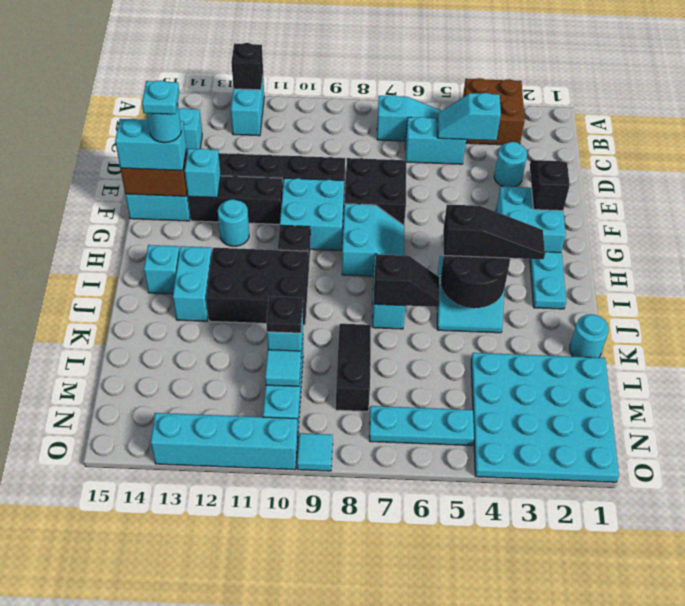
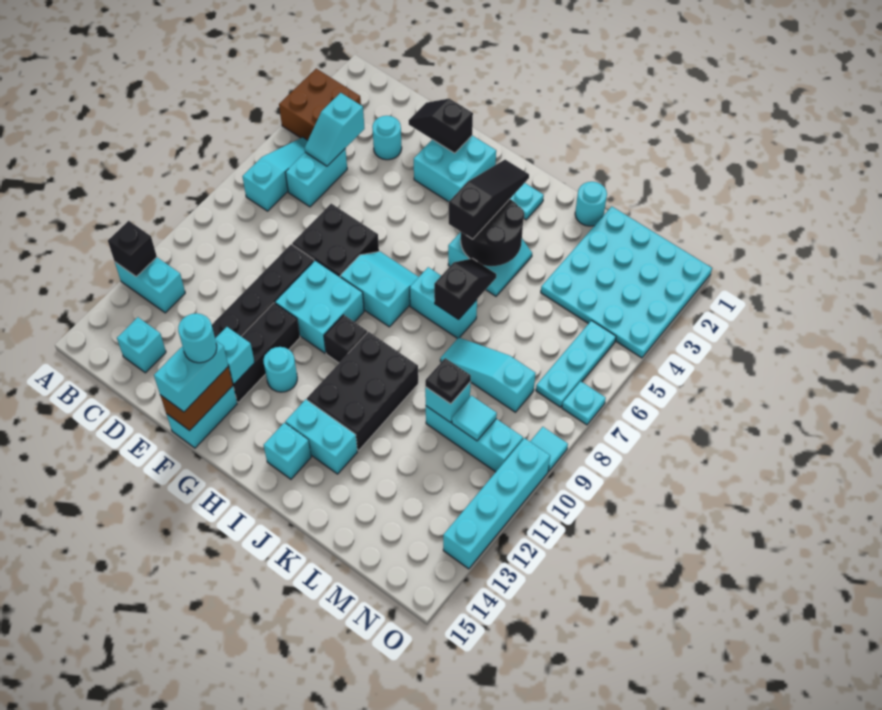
cyan plate F14 level 5 -> cyan plate O7 level 1
black slope K8:M8 level 1 top M -> cyan slope K8:M8 level 1 top M

